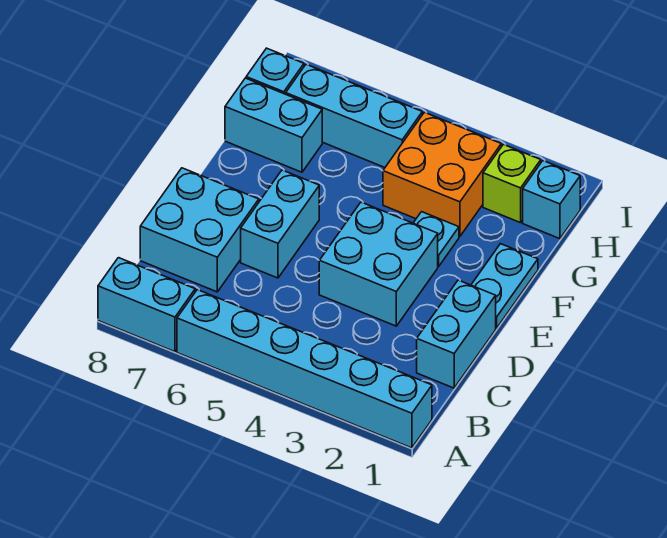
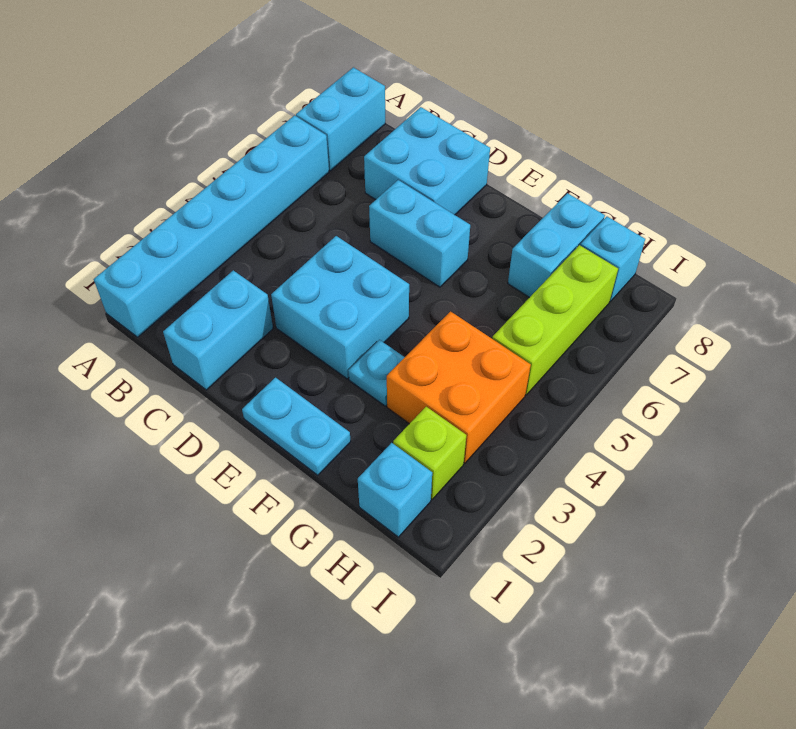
cyan brick C1:D1 level 1 -> cyan brick C1:C2 level 1
cyan brick H5:H7 level 1 -> lime brick H5:H7 level 1

